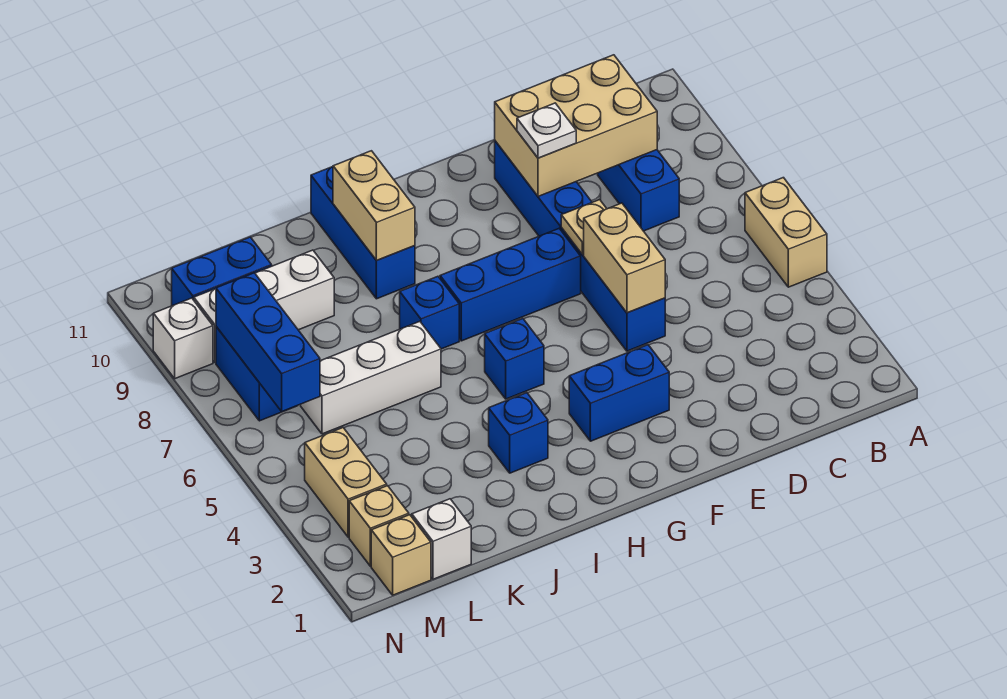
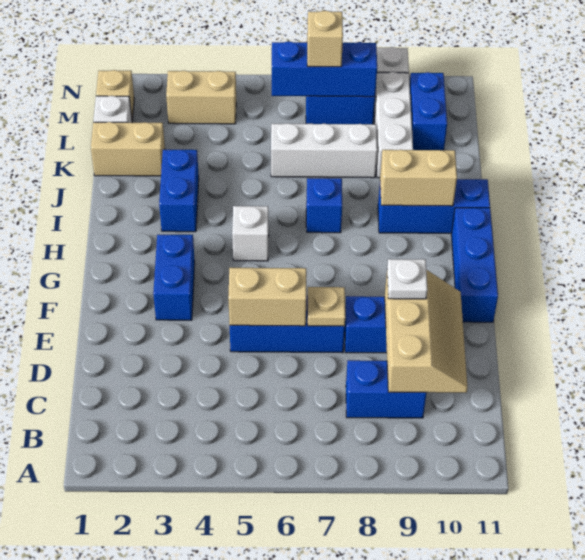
tan brick A5:A6 level 1 -> tan brick K1:K2 level 1
tan brick C9:E10 level 2 -> tan slope C9:E10 level 2 top 9
blue brick F7:H7 level 1 -> blue brick F11:H11 level 1
blue brick H5 level 1 -> white brick H5 level 1
blue brick I3 level 1 -> blue brick I3:J3 level 1
white brick J6:L6 level 1 -> white brick K6:K8 level 1
tan brick M2 level 1 -> tan brick M7 level 3

